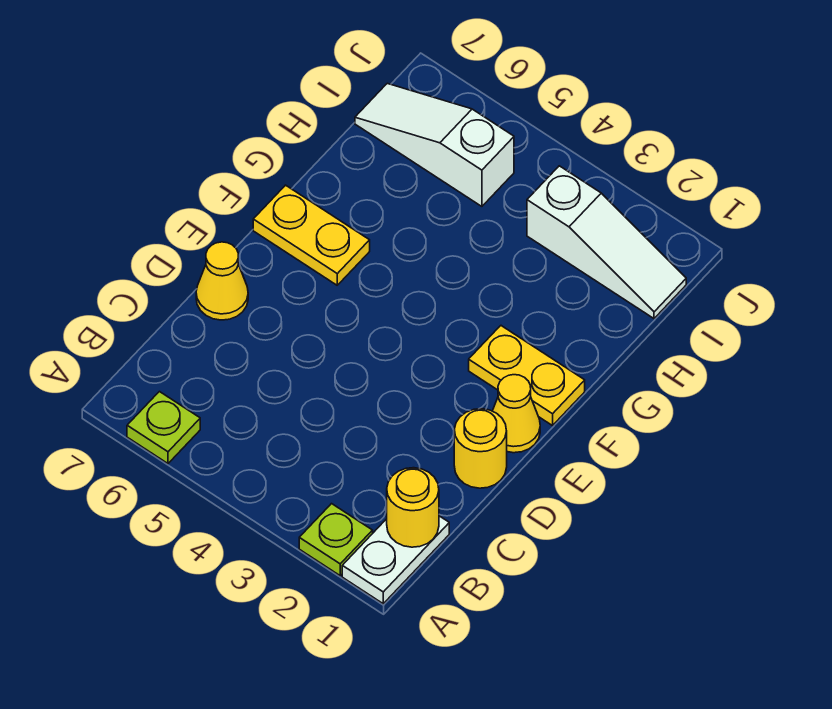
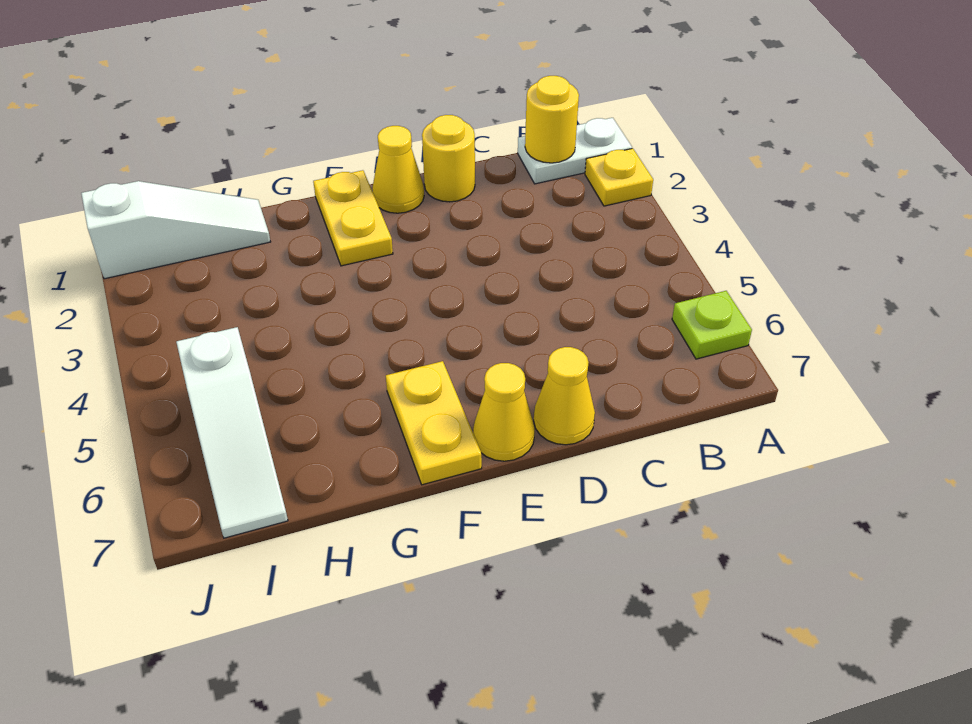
lime plate A2 level 1 -> yellow plate A2 level 1
none -> yellow cone E7 level 1
white slope I1:I3 level 1 top 3 -> white slope H1:J1 level 1 top J

